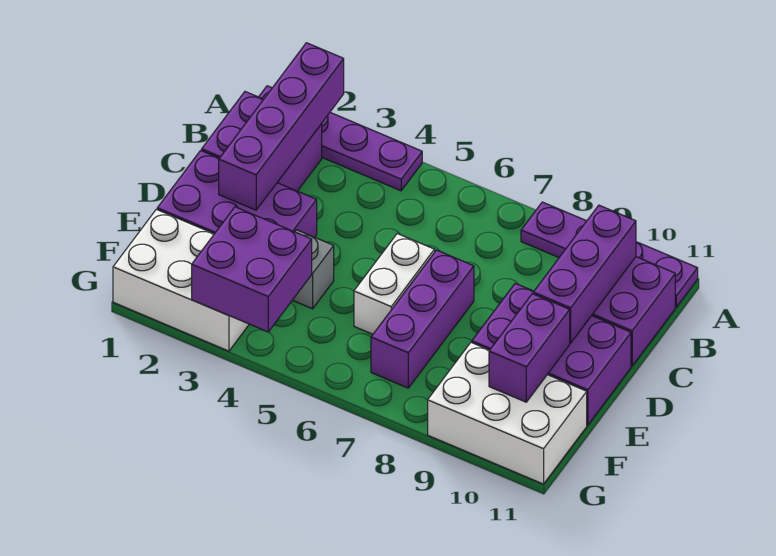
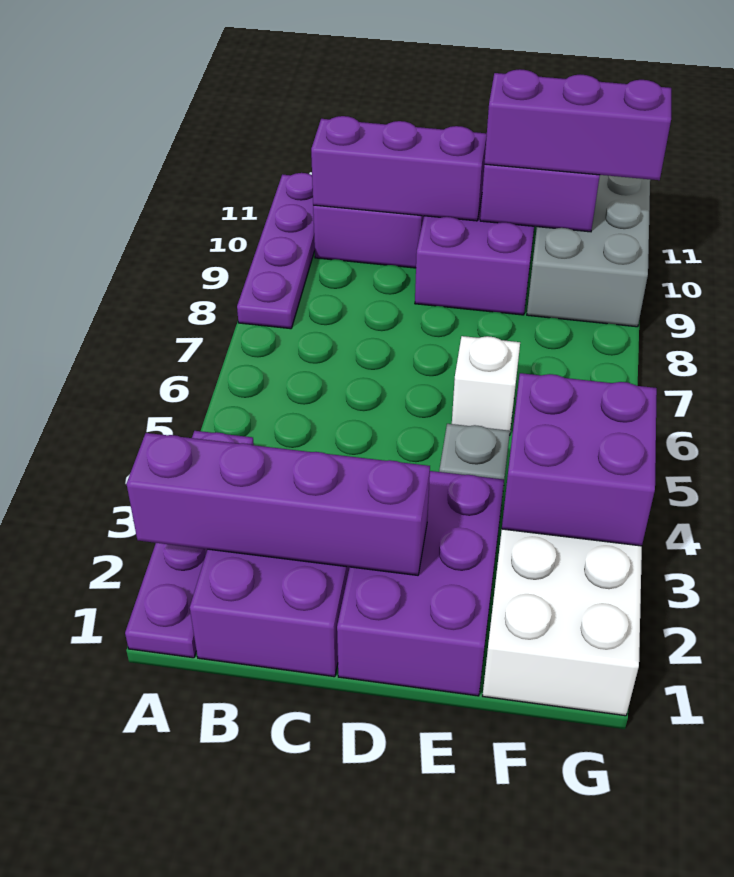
white brick D6:E6 level 1 -> white brick E6 level 1
purple brick D7:F7 level 1 -> purple brick E10:G10 level 3
white brick F9:G11 level 1 -> grey brick F9:G11 level 1

